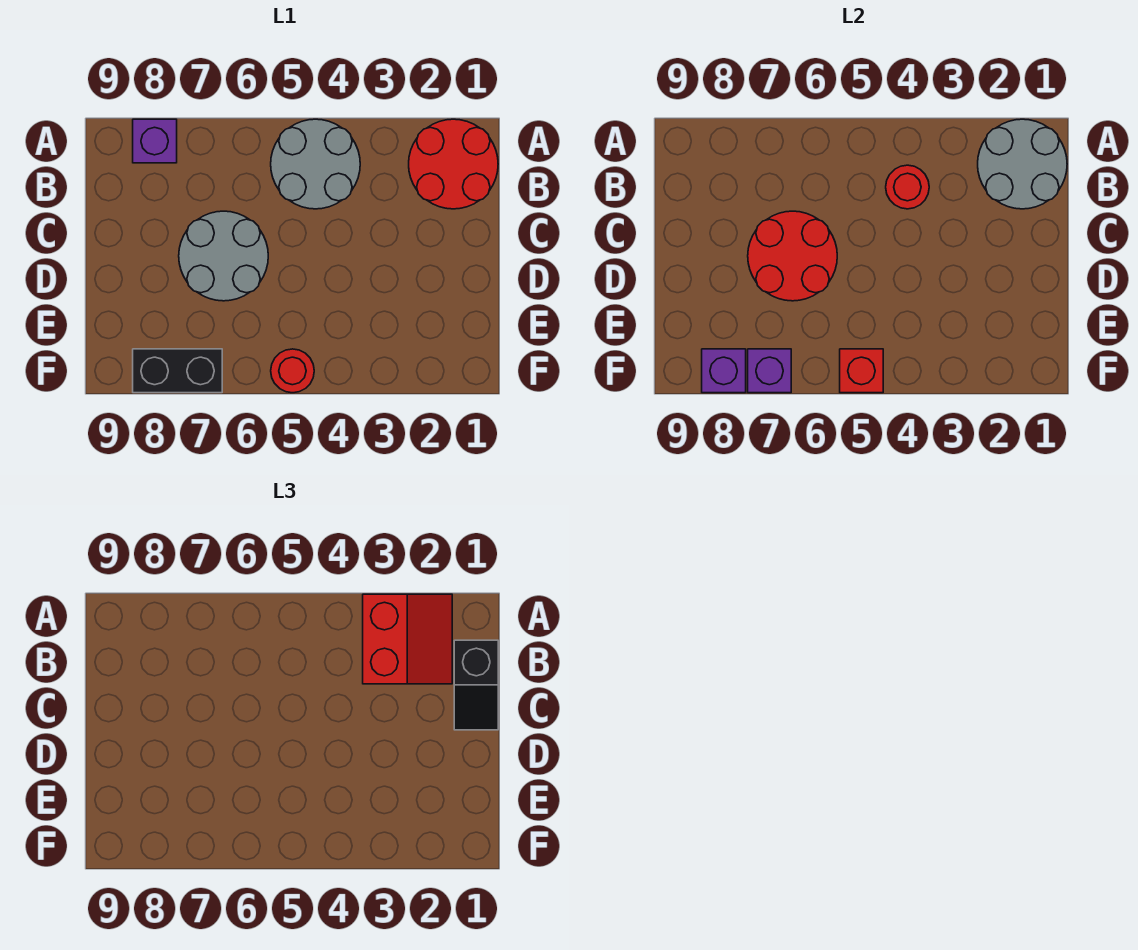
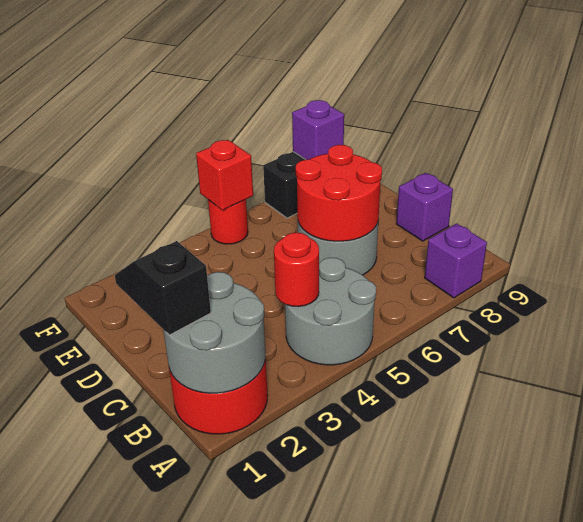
red slope A2:B3 level 3 top 3 -> none
purple brick F7 level 2 -> purple brick C9 level 1

